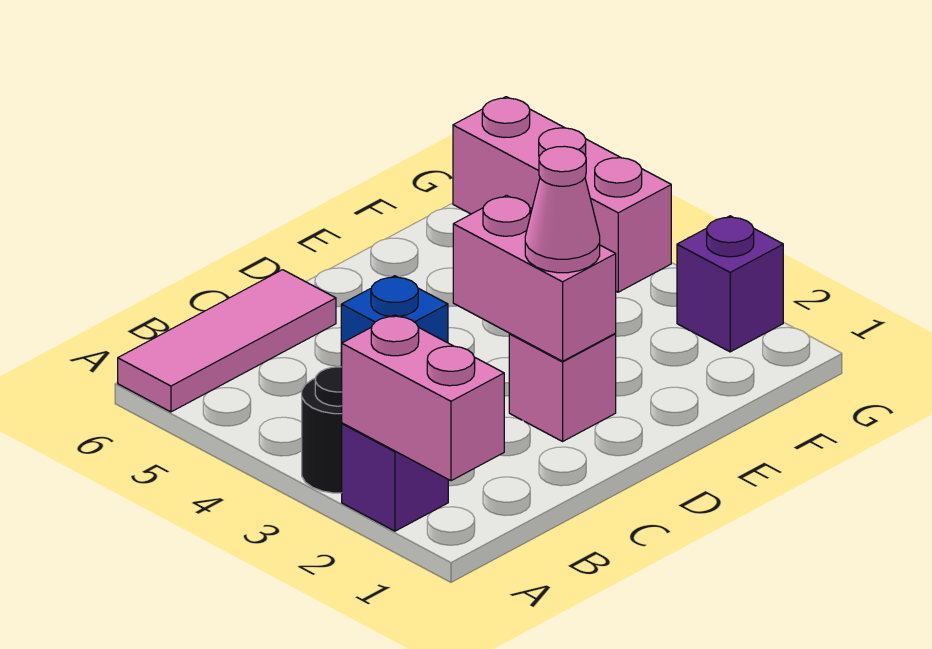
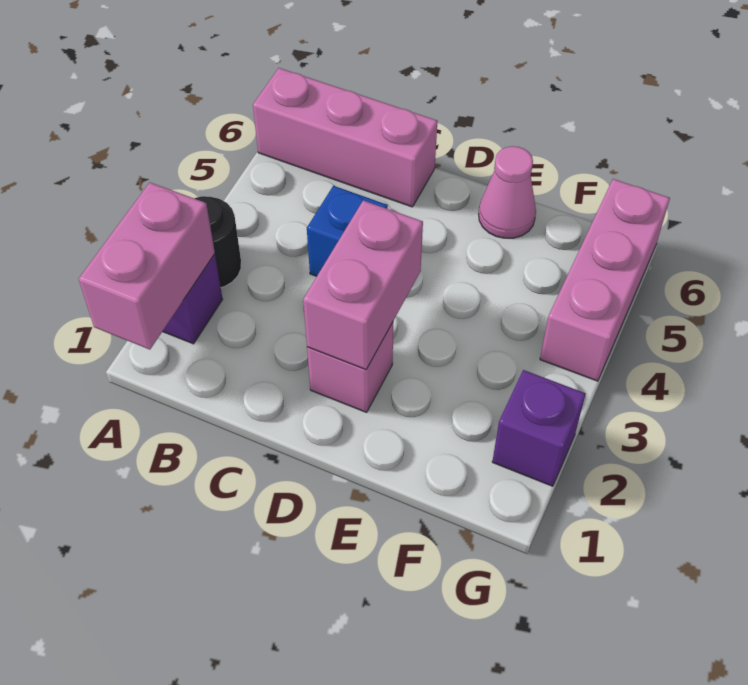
pink tile A6:C6 level 1 -> pink brick A6:C6 level 1
pink cone D2 level 3 -> pink cone E6 level 1

